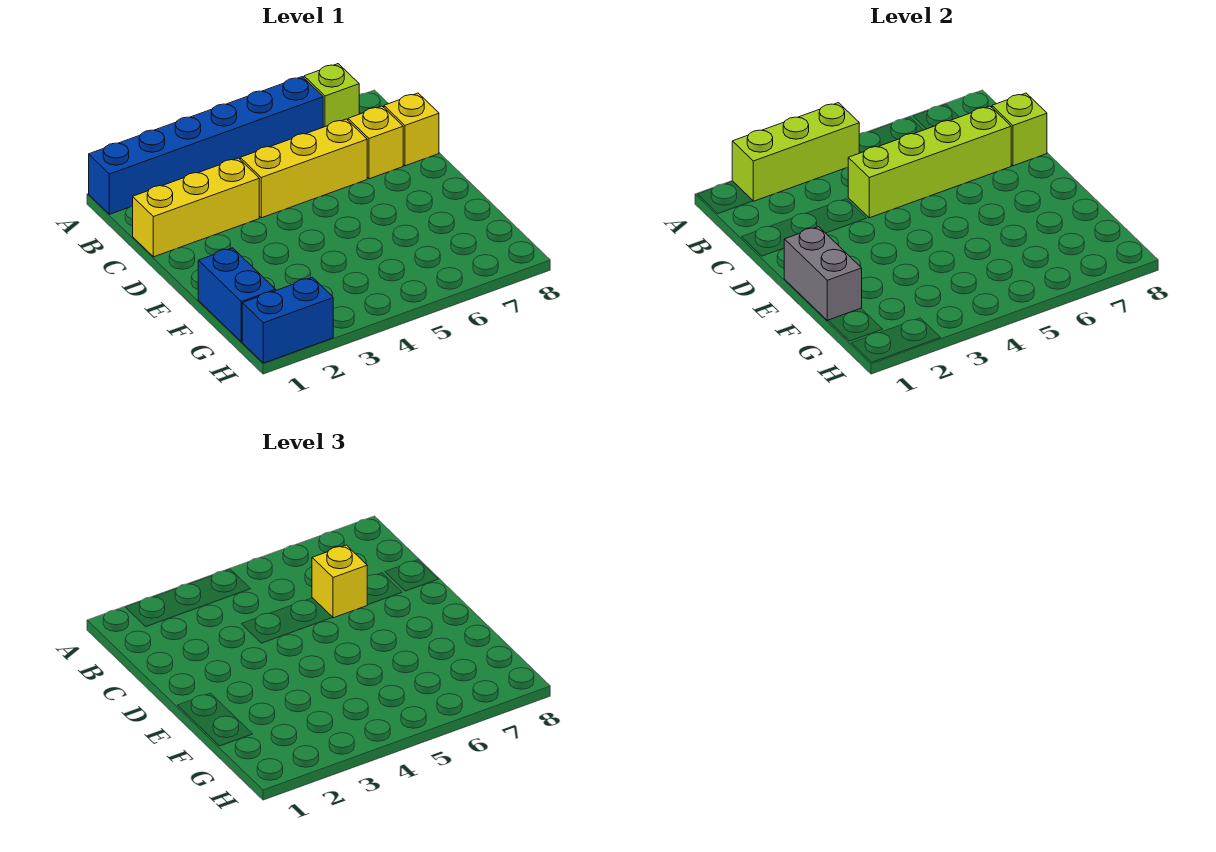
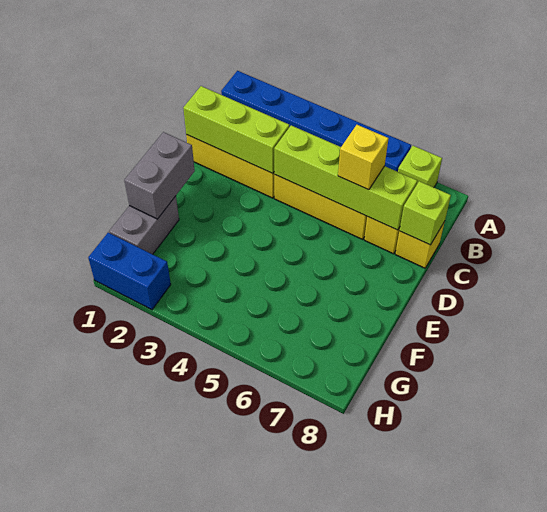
lime brick A2:A4 level 2 -> lime brick C1:C3 level 2
blue brick F1:G1 level 1 -> grey brick F1:G1 level 1

